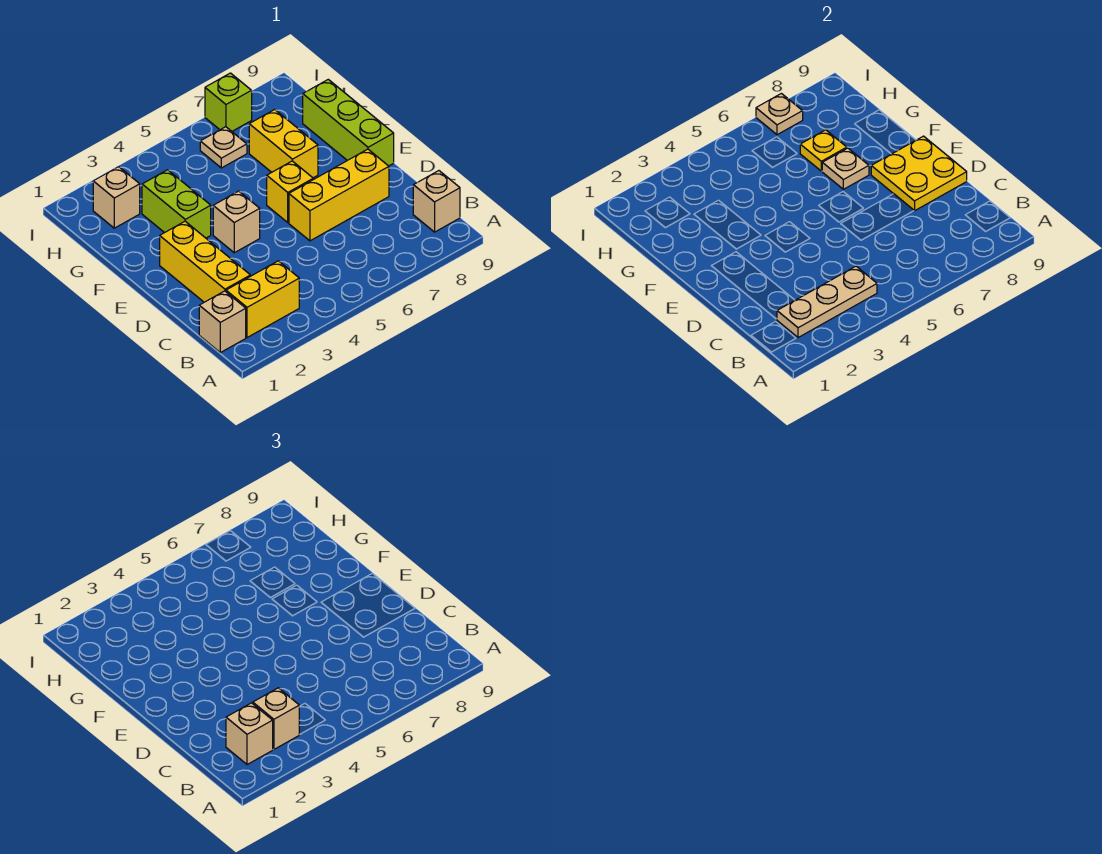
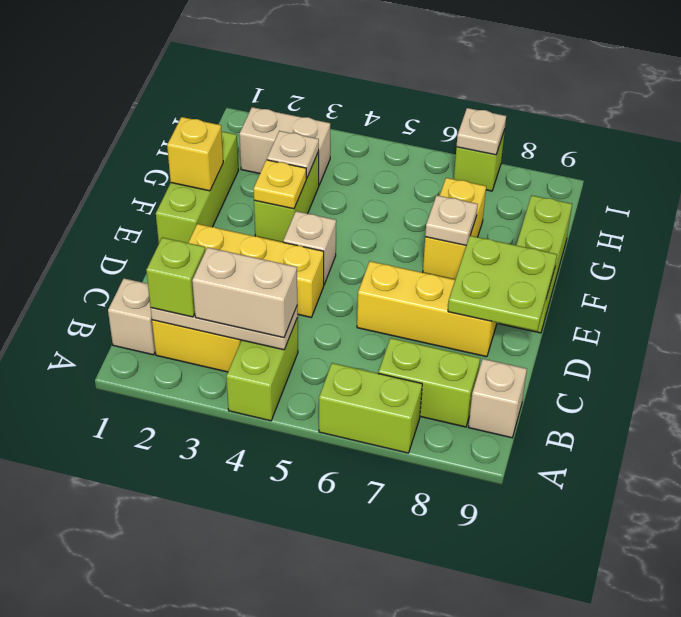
none -> lime brick A4:B4 level 1
none -> lime brick A6:A7 level 1
tan brick B2 level 3 -> lime brick B2 level 3
tan brick B3 level 3 -> tan brick B3:B4 level 3
none -> lime brick B7:B8 level 1
yellow brick C2:E2 level 1 -> yellow brick D2:D4 level 1
yellow plate D8:E9 level 2 -> lime plate D8:E9 level 2
none -> lime brick E1:G1 level 1
yellow brick E6 level 1 -> yellow brick F1 level 2
yellow plate G7 level 2 -> yellow plate F3 level 2
tan brick H2 level 1 -> tan brick H2:H3 level 1
tan plate H6 level 1 -> tan plate G3 level 2

